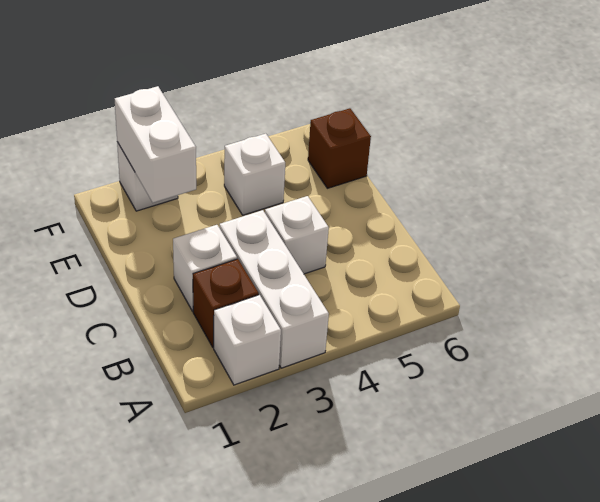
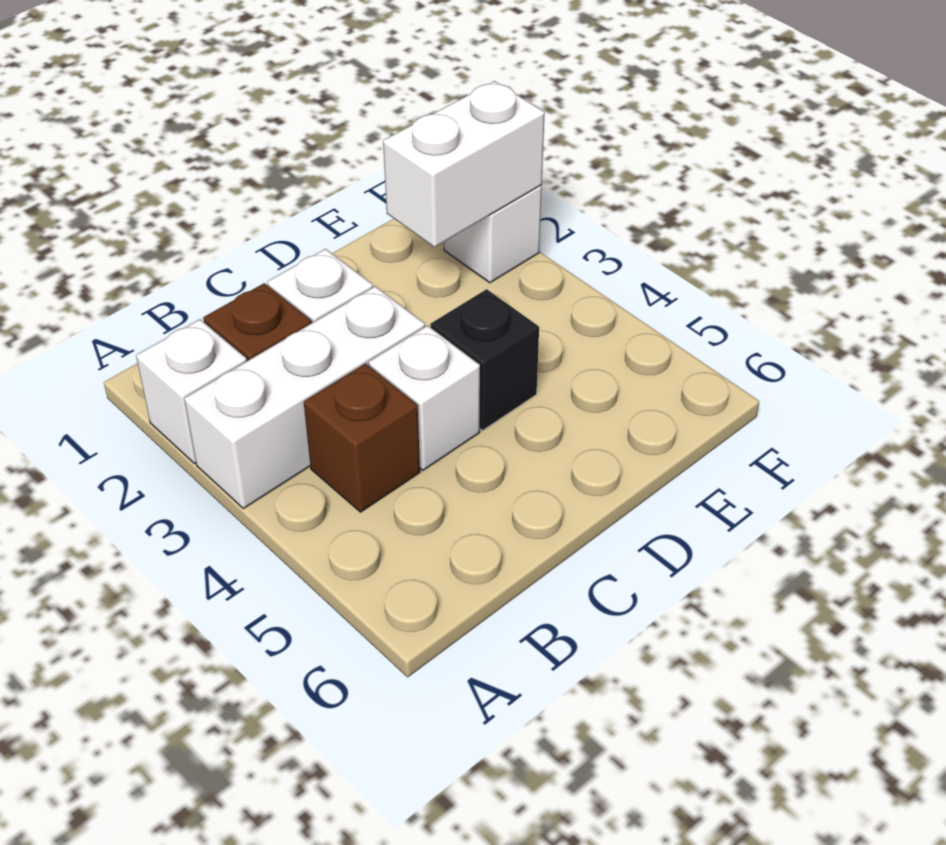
none -> black brick D4 level 1
white brick E4 level 1 -> none
brown brick E6 level 1 -> brown brick B4 level 1

